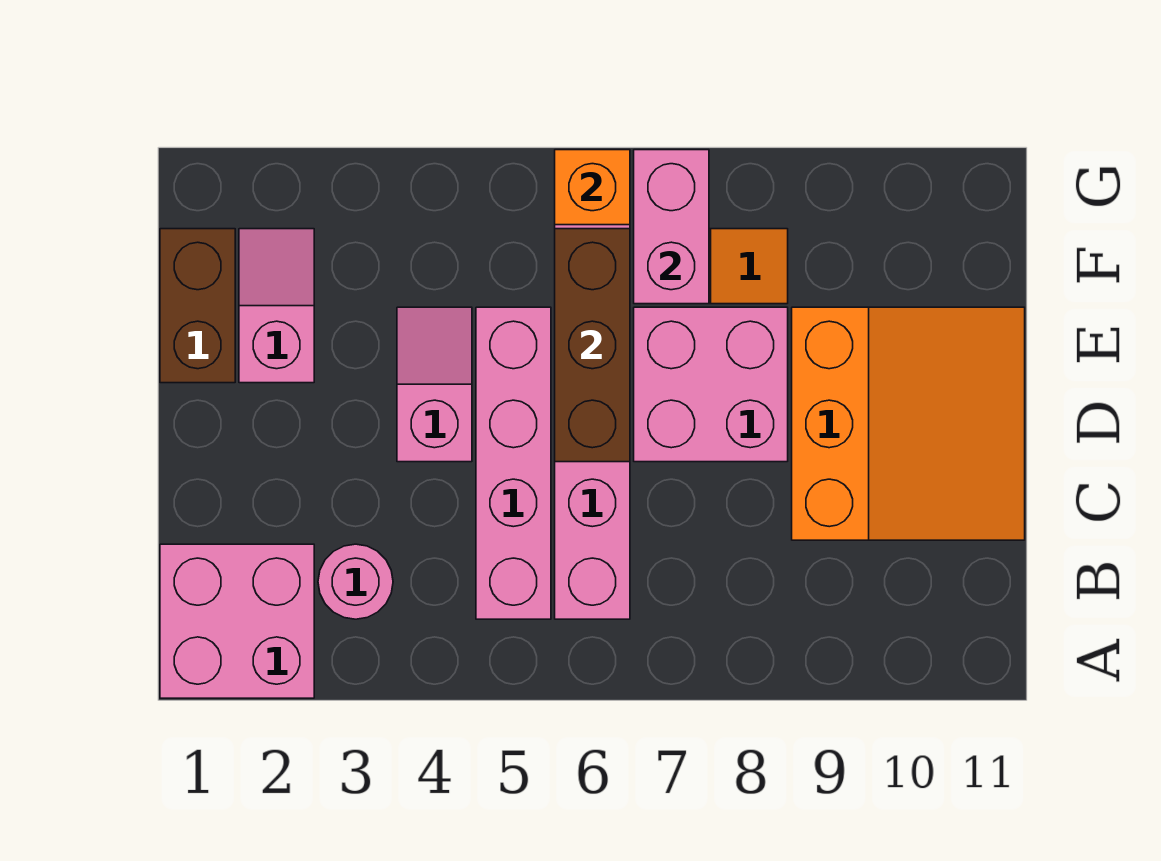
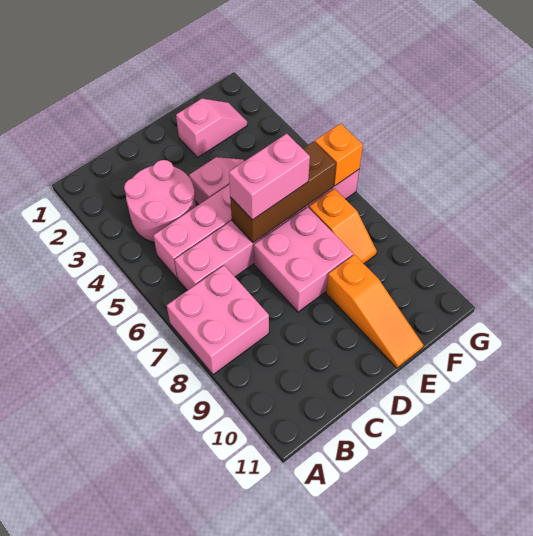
pink brick A1:B2 level 1 -> pink brick A7:B8 level 1
pink round brick B3 level 1 -> pink round brick B3:C4 level 1
orange slope C9:E11 level 1 top 9 -> orange slope E9:E11 level 1 top 9
brown brick E1:F1 level 1 -> none
pink brick F7:G7 level 2 -> pink brick D6:E6 level 3

